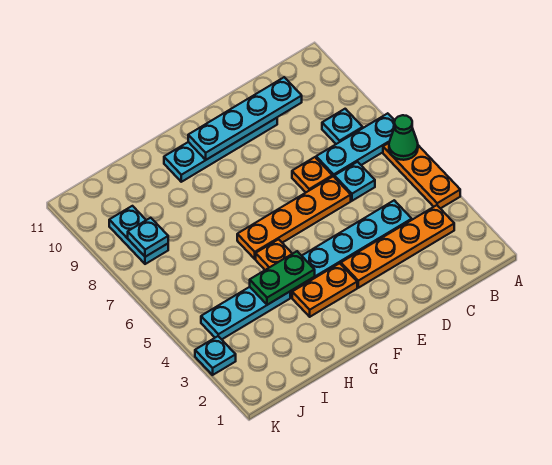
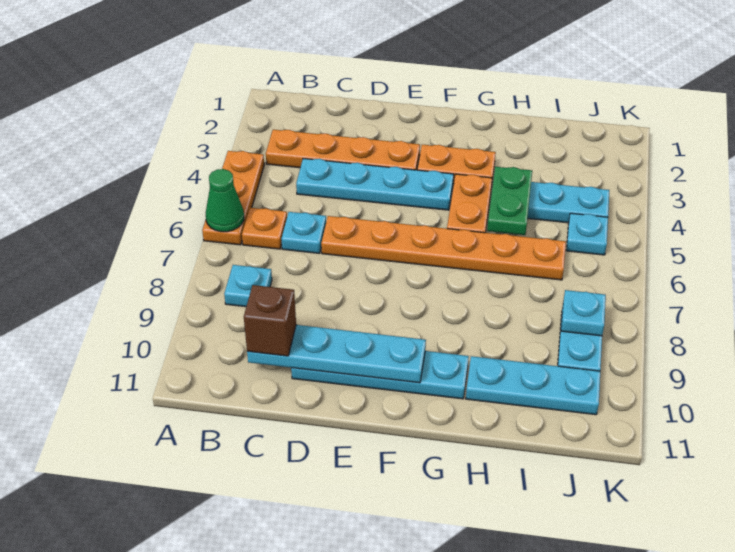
cyan plate A7:C7 level 1 -> cyan plate H10:J10 level 1
none -> brown brick C10 level 3
orange plate D6:G6 level 1 -> orange plate D6:I6 level 1
orange plate D7 level 1 -> orange plate B6 level 1
green plate G4:H4 level 2 -> green plate H4:H5 level 2
cyan plate K3 level 1 -> cyan plate J5 level 1

